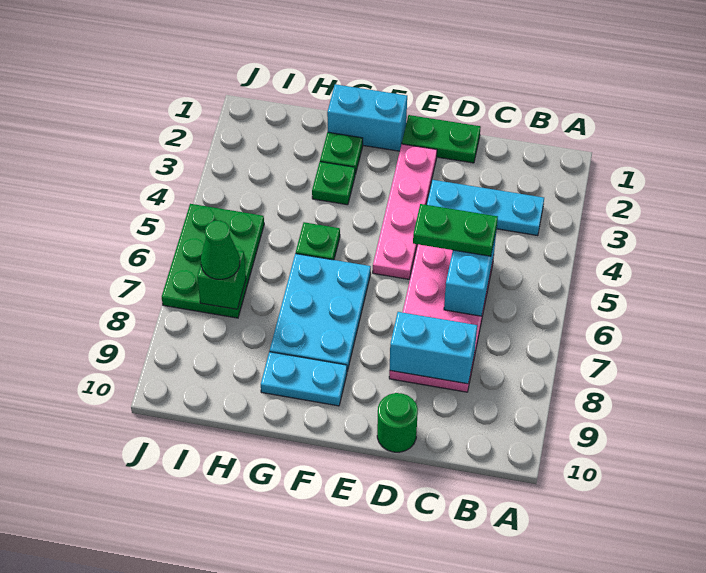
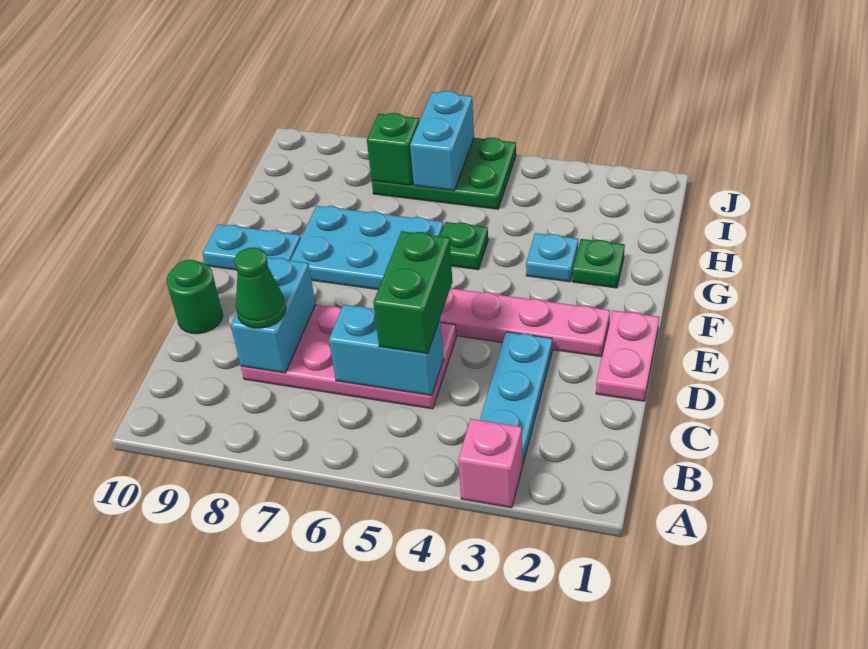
none -> pink brick A3 level 1
green plate C5:D5 level 3 -> green brick C5:D5 level 3
green plate D1:E1 level 1 -> pink plate D1:E1 level 1
cyan brick F1:G1 level 1 -> cyan brick I6:J6 level 2
cyan plate F9:G9 level 1 -> cyan plate F9:F10 level 1
green plate G3 level 1 -> cyan plate G3 level 1
green cone I7 level 3 -> green cone C8 level 3

